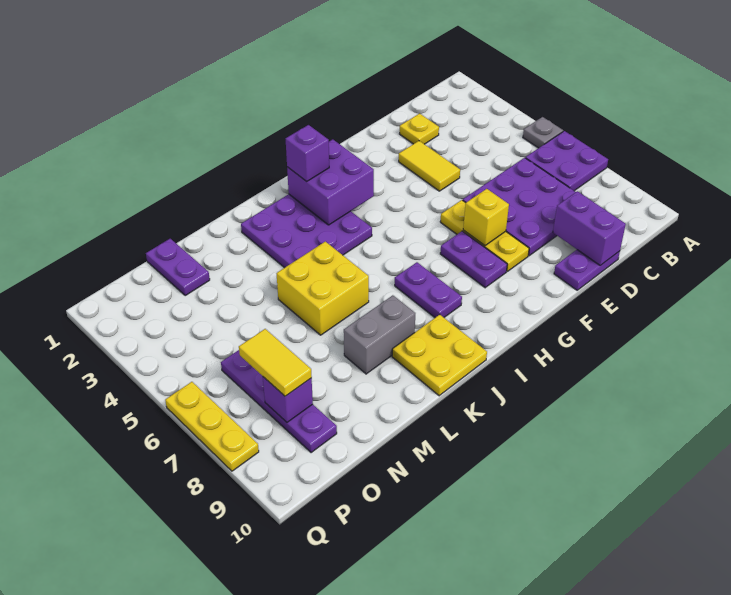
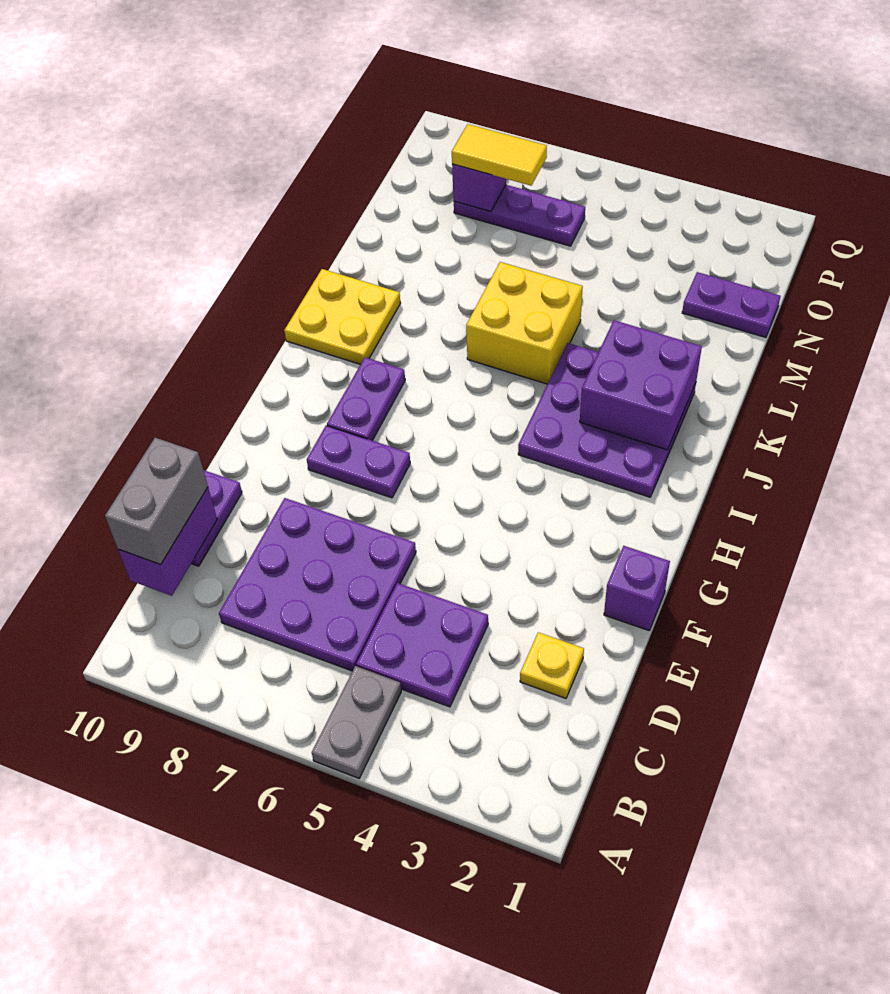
grey plate A5 level 1 -> grey plate A5:B5 level 1
purple plate A6:B7 level 1 -> purple plate C4:D5 level 1
purple brick D9:D10 level 2 -> purple brick C10:D10 level 2
yellow tile E3:E4 level 1 -> none
yellow plate F6:F8 level 1 -> none
yellow brick F7 level 2 -> none
purple brick H2:I3 level 2 -> purple brick J2:K3 level 2
purple brick I2 level 3 -> purple brick F1 level 1
purple plate I7:I8 level 1 -> purple plate H8:I8 level 1
grey brick K8:L8 level 1 -> grey brick C10:D10 level 3
purple plate O6:O9 level 1 -> purple plate O6:O8 level 1
yellow plate Q6:Q8 level 1 -> none

